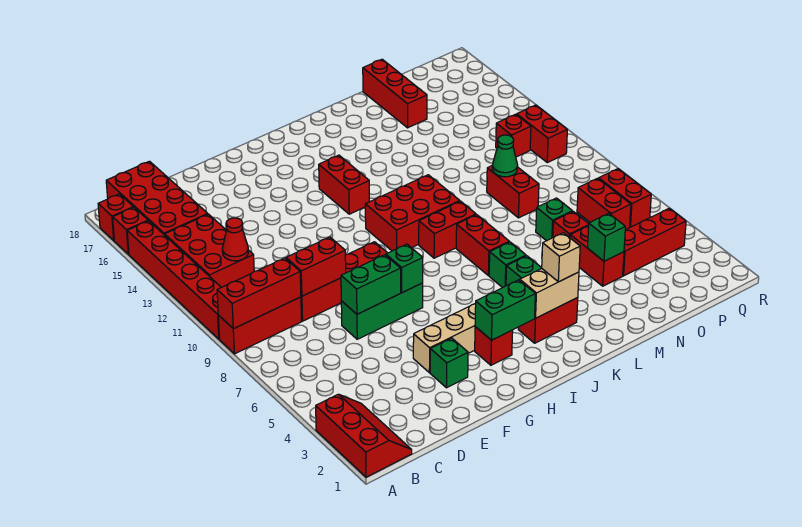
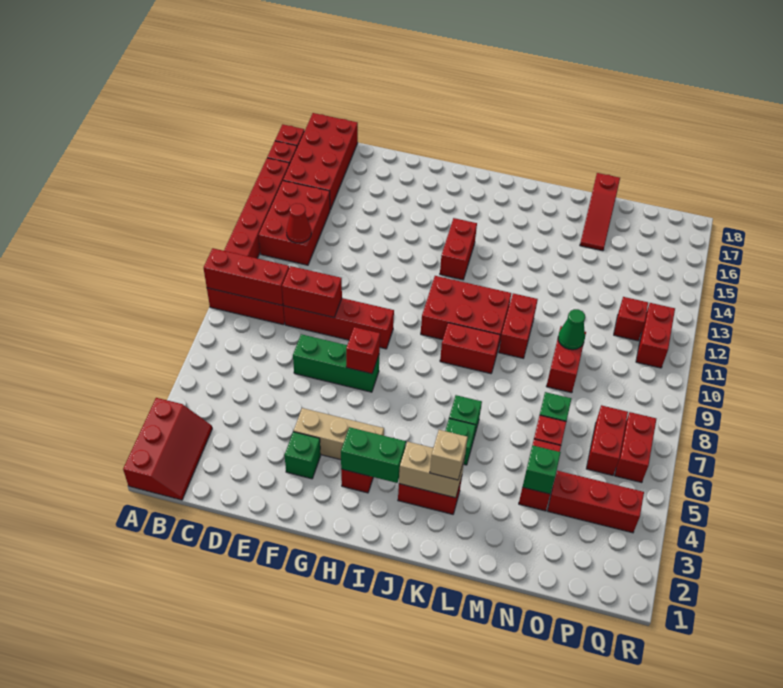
green brick E7:F7 level 2 -> none
green brick G7 level 2 -> red brick G7 level 2
red brick K7:K8 level 1 -> red brick L10:L11 level 1
red brick N16:N18 level 1 -> red slope N16:N18 level 1 top 18

